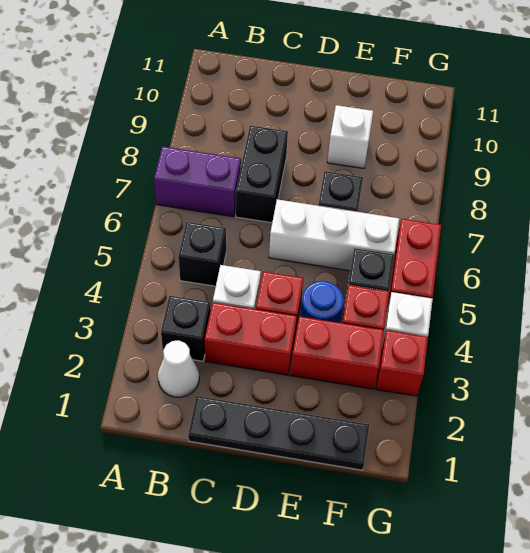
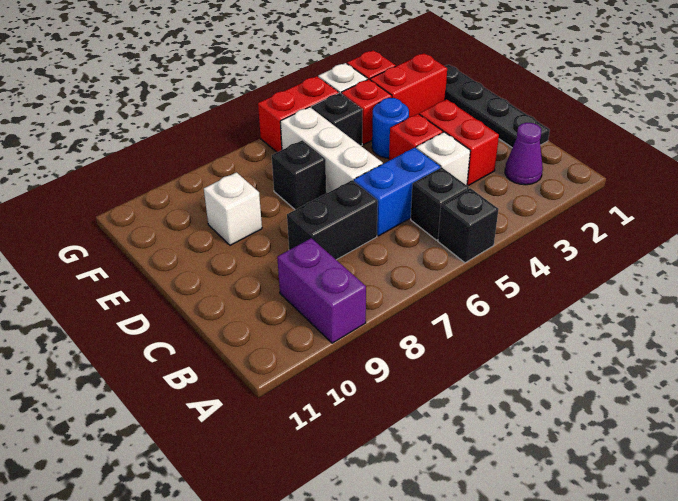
purple brick A7:B7 level 1 -> purple brick A9:B9 level 1
white cone B2 level 1 -> purple cone B2 level 1
black brick B3 level 1 -> black brick A5 level 1
none -> blue brick C5:C6 level 1
red brick E3:F3 level 1 -> red brick F2:F3 level 1

